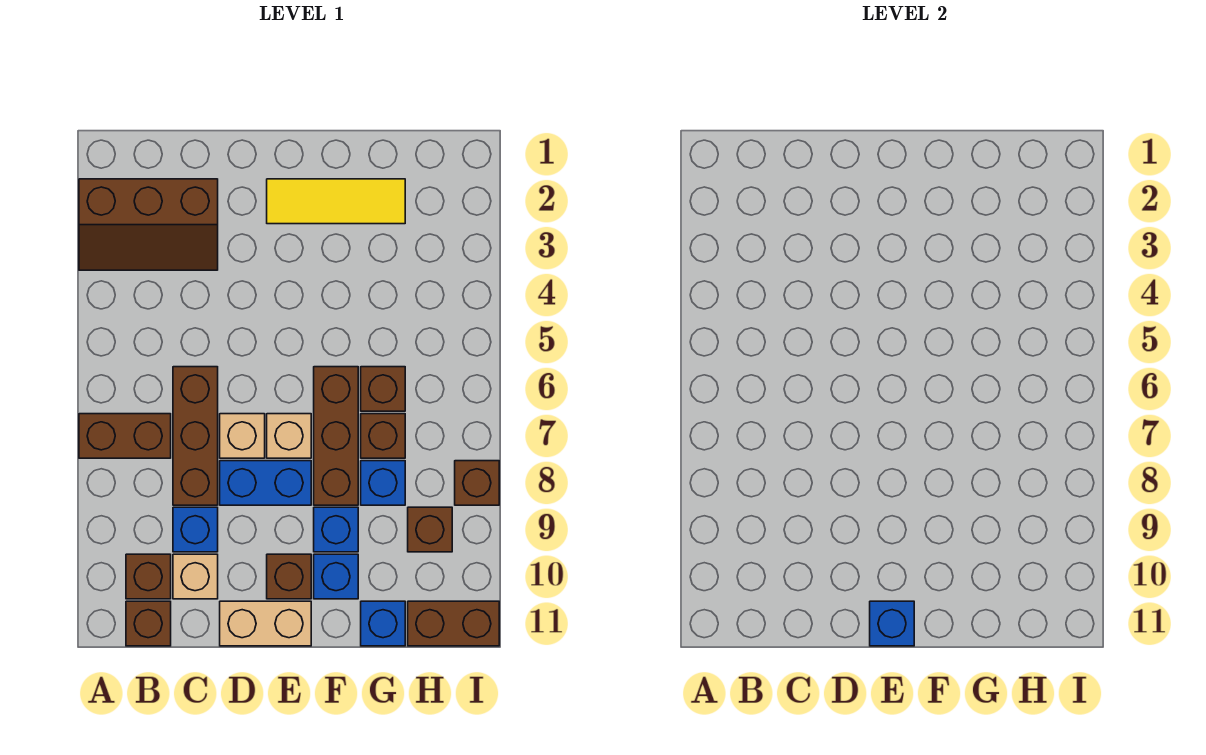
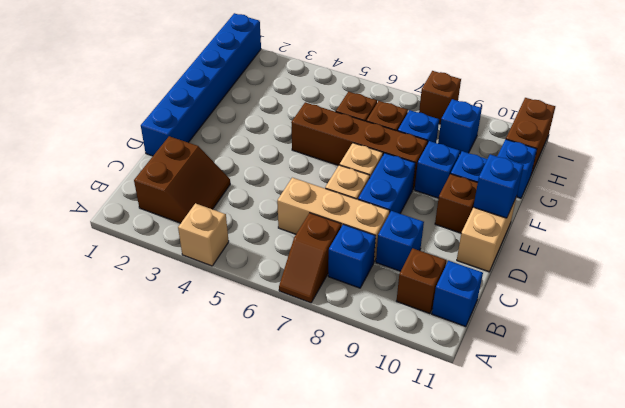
brown slope A2:C3 level 1 top 2 -> brown slope B2:C3 level 1 top 2
brown brick A7:B7 level 1 -> brown slope A7:B7 level 1 top B
none -> blue brick B8 level 1
brown brick B11 level 1 -> blue brick B11 level 1
brown brick C6:C8 level 1 -> tan brick C6:C8 level 1
tan brick C10 level 1 -> tan brick A4 level 1
none -> blue brick D1:I1 level 1
yellow tile E2:G2 level 1 -> none
brown brick F6:F8 level 1 -> brown brick F5:F8 level 1
brown brick H9 level 1 -> blue brick H9 level 1

